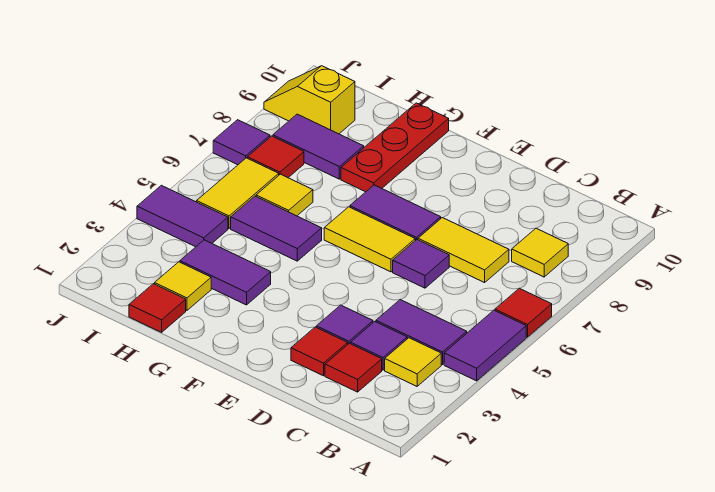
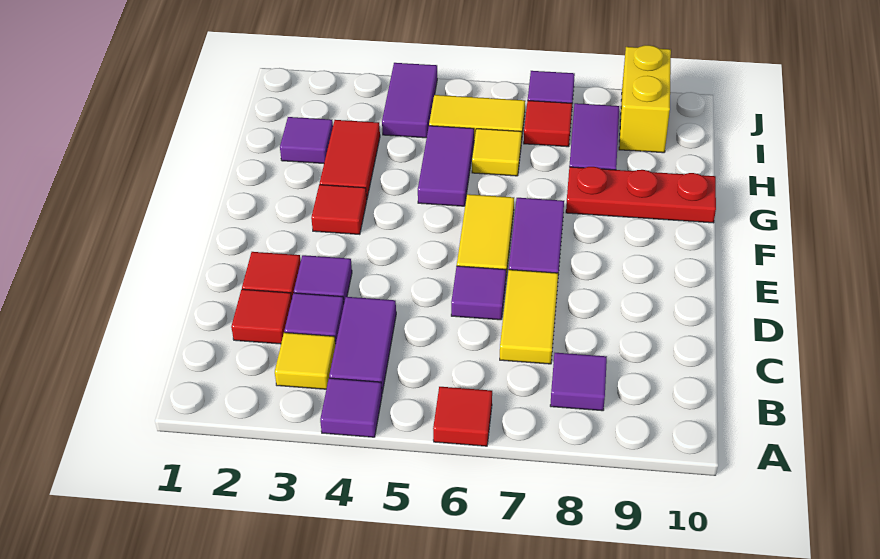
purple tile A4:A5 level 1 -> purple tile A4 level 1
yellow tile B8 level 1 -> purple tile B8 level 1
purple tile G3:H3 level 1 -> red tile G3:H3 level 1
red tile H1 level 1 -> red tile F3 level 1
yellow tile H2 level 1 -> purple tile H2 level 1
yellow slope I9:J9 level 1 top I -> yellow brick I9:J9 level 1

